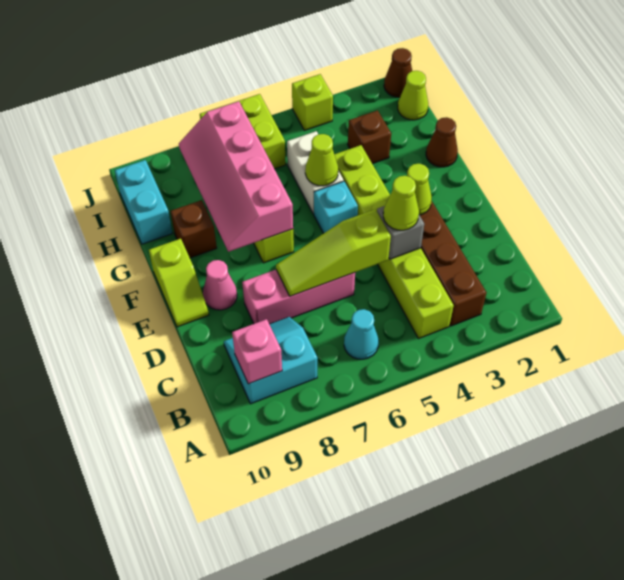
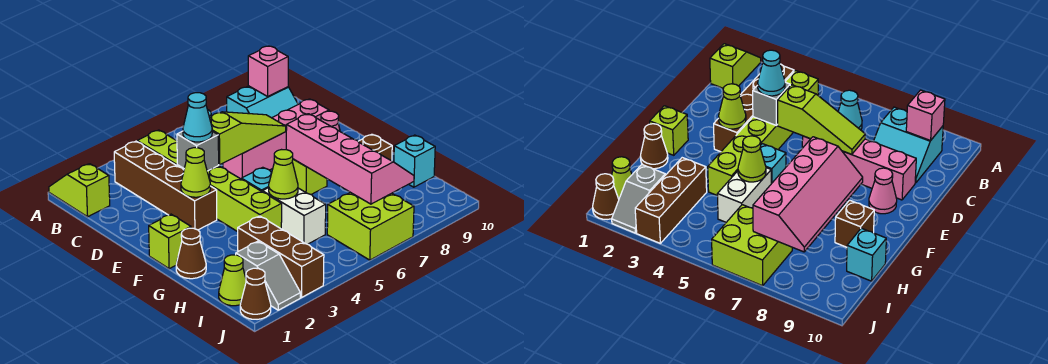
lime cone D4 level 3 -> cyan cone D4 level 3
pink brick D6:D8 level 1 -> pink brick D6:D9 level 1
lime slope E10:F10 level 1 top F -> lime slope A1:B1 level 1 top B
brown brick H3 level 1 -> brown brick H3:J3 level 1
cyan brick H10:I10 level 1 -> cyan brick H10 level 1
none -> grey slope I2:J2 level 1 top I
lime brick J4 level 1 -> lime brick F1 level 1

